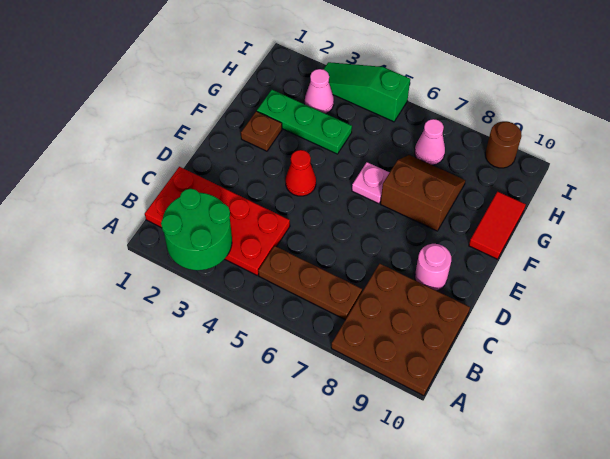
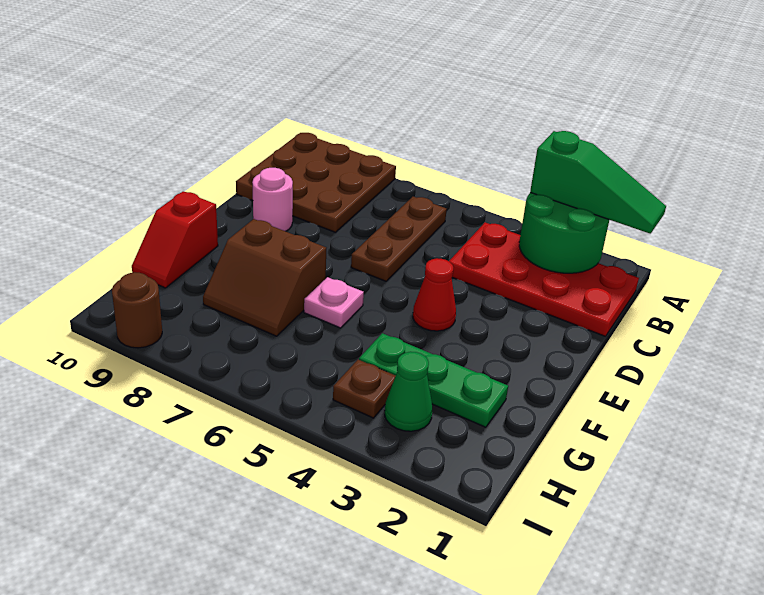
brown plate B5:B7 level 1 -> brown plate B6:D6 level 1
brown plate F2 level 1 -> brown plate H4 level 1
red tile F10:G10 level 1 -> red slope F10:G10 level 1 top F
pink cone H3 level 1 -> green cone H3 level 1
pink cone H7 level 1 -> none
green slope I3:I5 level 1 top 5 -> green slope A1:A3 level 3 top 3

